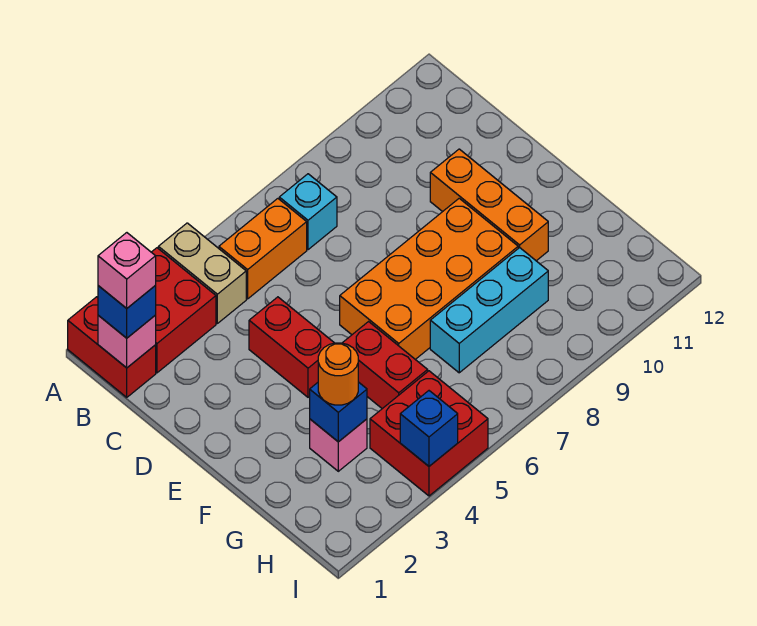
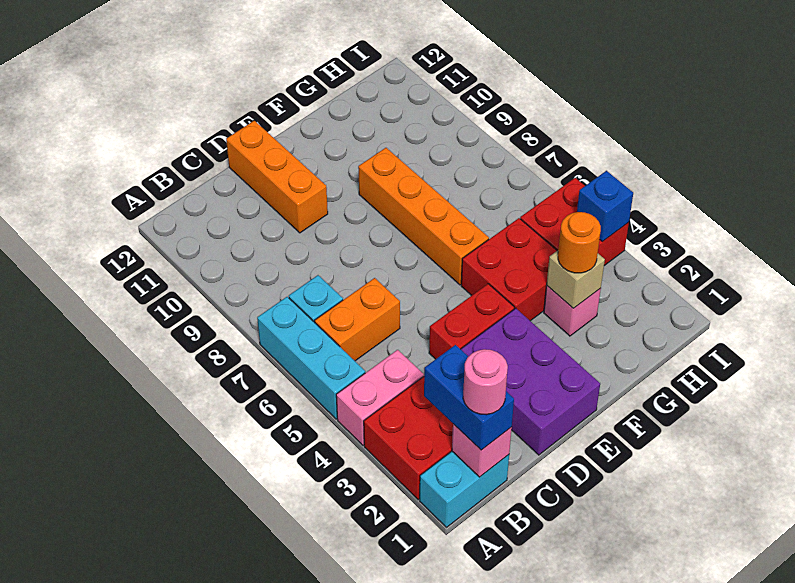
red brick A1:B1 level 1 -> cyan brick A1:B1 level 1
tan brick A4:B4 level 1 -> pink brick A4:B4 level 1
blue brick B1 level 3 -> blue brick B1:B2 level 3
pink brick B1 level 4 -> pink round brick B1 level 4
orange brick B5:B6 level 1 -> orange brick B6:C6 level 1
none -> purple brick D1:E3 level 1
orange brick D10:F10 level 1 -> orange brick D10:D12 level 1
orange brick E6:F9 level 1 -> orange brick F6:F9 level 1
red brick F5:G5 level 1 -> red brick F4:G5 level 1
blue brick G3 level 2 -> tan brick G3 level 2
cyan brick G7:G9 level 1 -> cyan brick A5:A7 level 1

